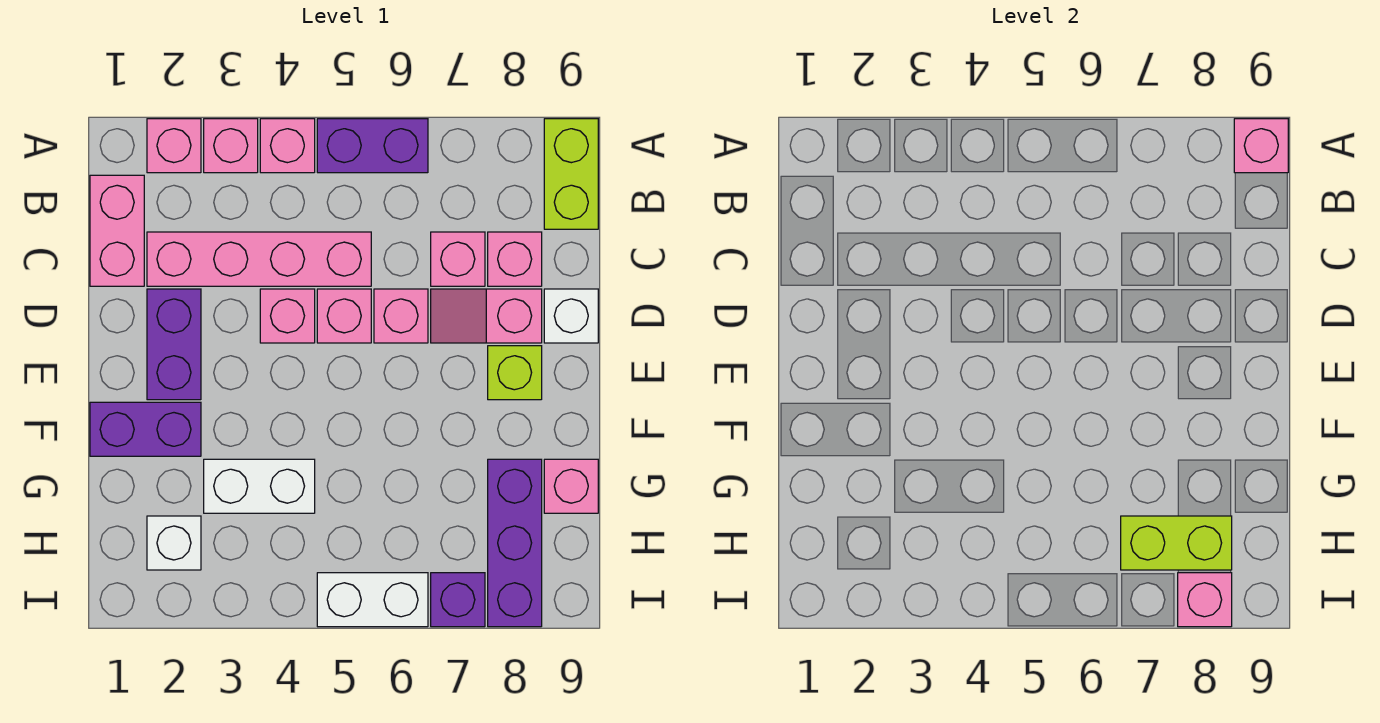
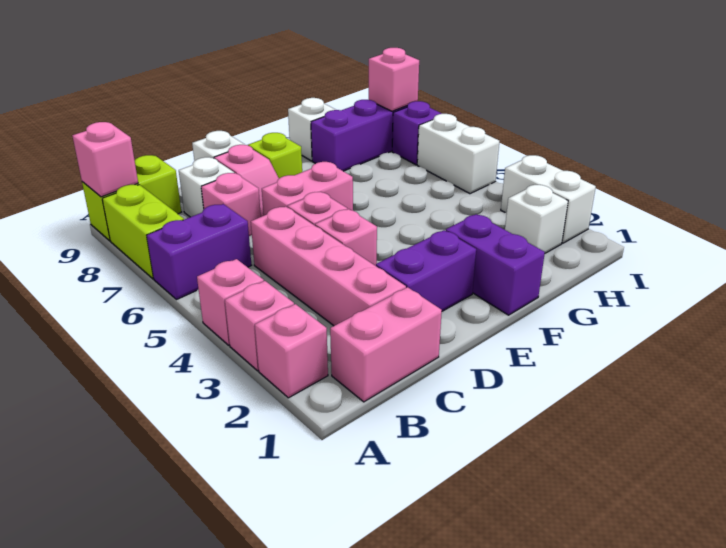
purple brick A5:A6 level 1 -> purple brick A6:B6 level 1
pink brick C8 level 1 -> white brick C8 level 1
pink brick D6 level 1 -> pink brick D6:E6 level 1
white brick G3:G4 level 1 -> white brick I2:I3 level 1
pink brick G9 level 1 -> white brick G9 level 1
lime brick H7:H8 level 2 -> lime brick A7:A8 level 1

